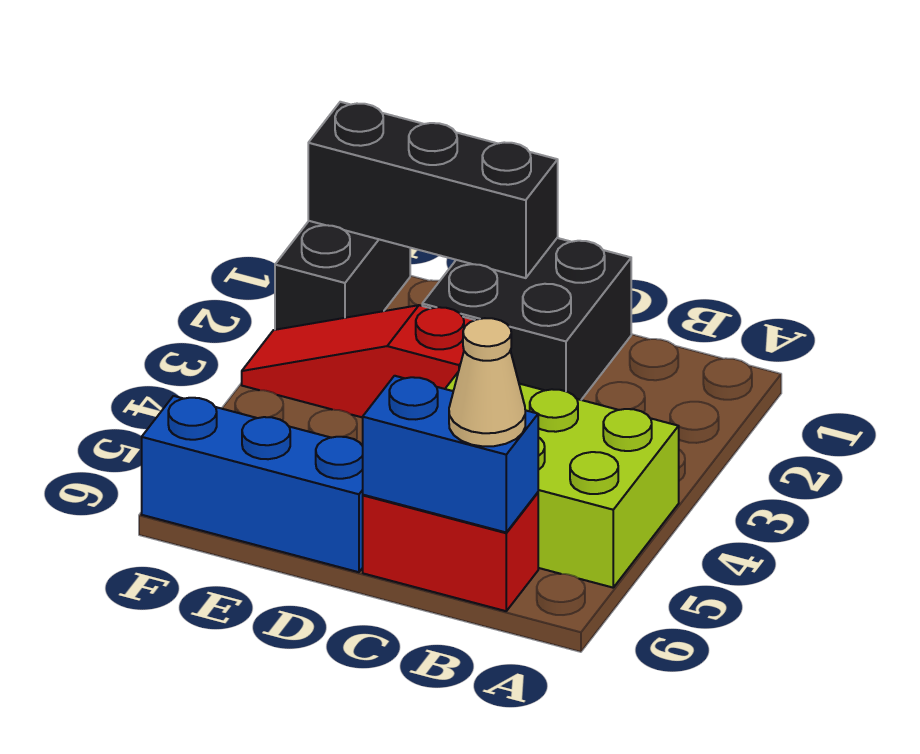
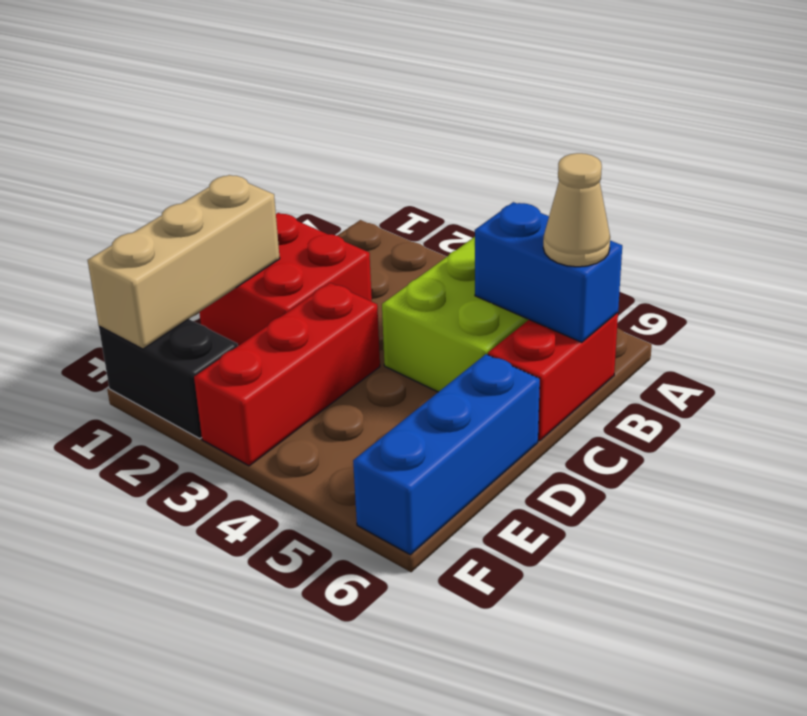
blue brick B6:C6 level 2 -> blue brick B5:B6 level 2
black brick C1:D2 level 1 -> red brick C1:D2 level 1
black brick D1:F1 level 2 -> tan brick D1:F1 level 2
red slope D3:F3 level 1 top D -> red brick D3:F3 level 1

